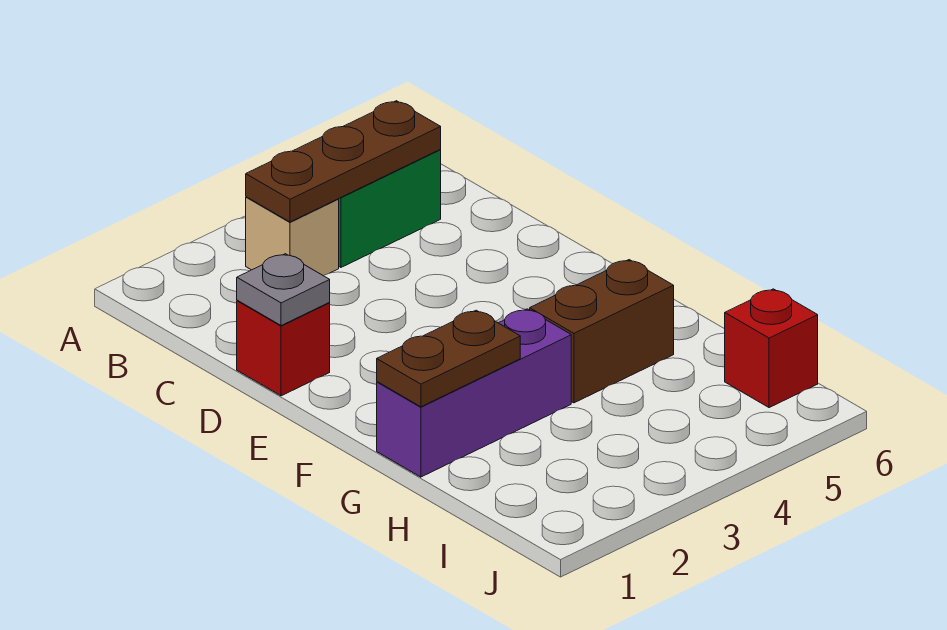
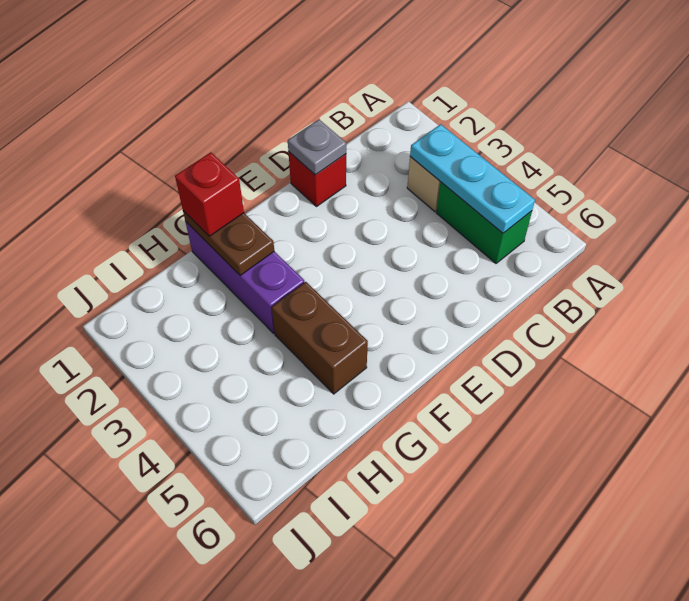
brown plate B3:B5 level 2 -> cyan plate B3:B5 level 2
red brick I6 level 1 -> red brick G1 level 3

